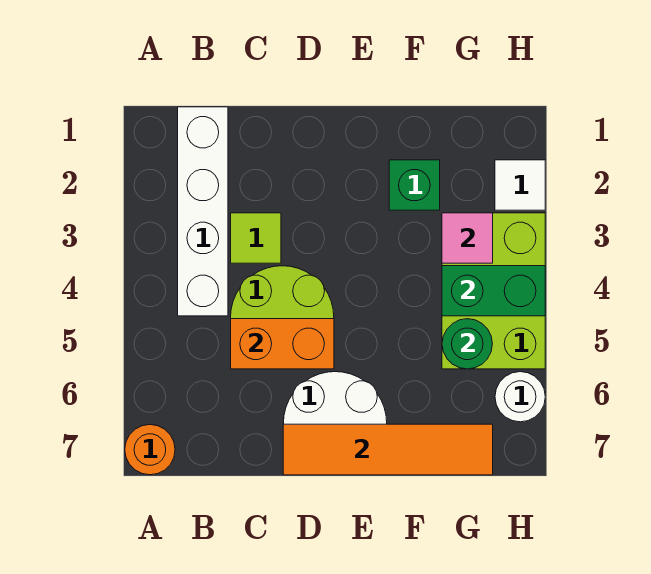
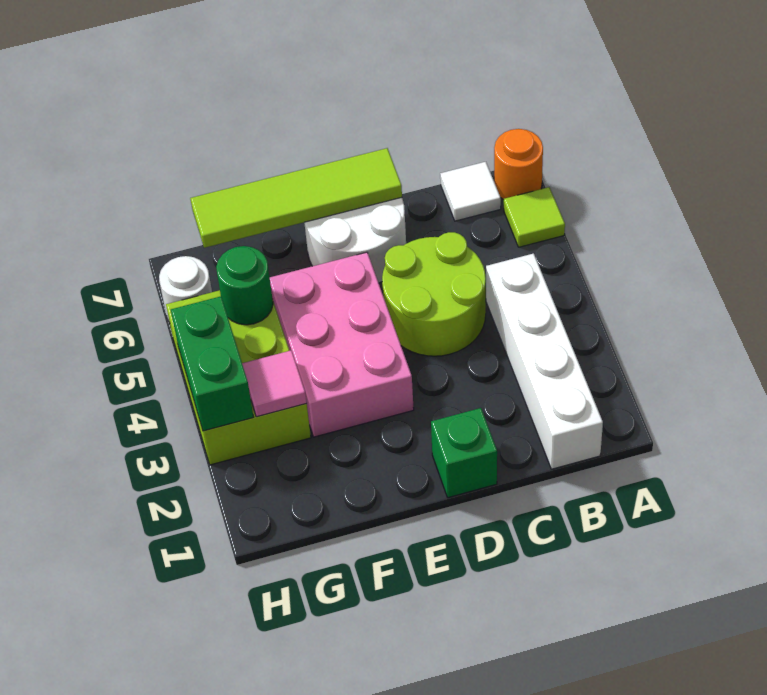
lime tile C3 level 1 -> lime tile A6 level 1
orange brick C5:D5 level 2 -> none
orange tile D7:G7 level 2 -> lime tile D7:G7 level 2
none -> pink brick E3:F5 level 1
green brick F2 level 1 -> green brick D1 level 1
green brick G4:H4 level 2 -> green brick H3:H4 level 2
white tile H2 level 1 -> white tile B7 level 1

